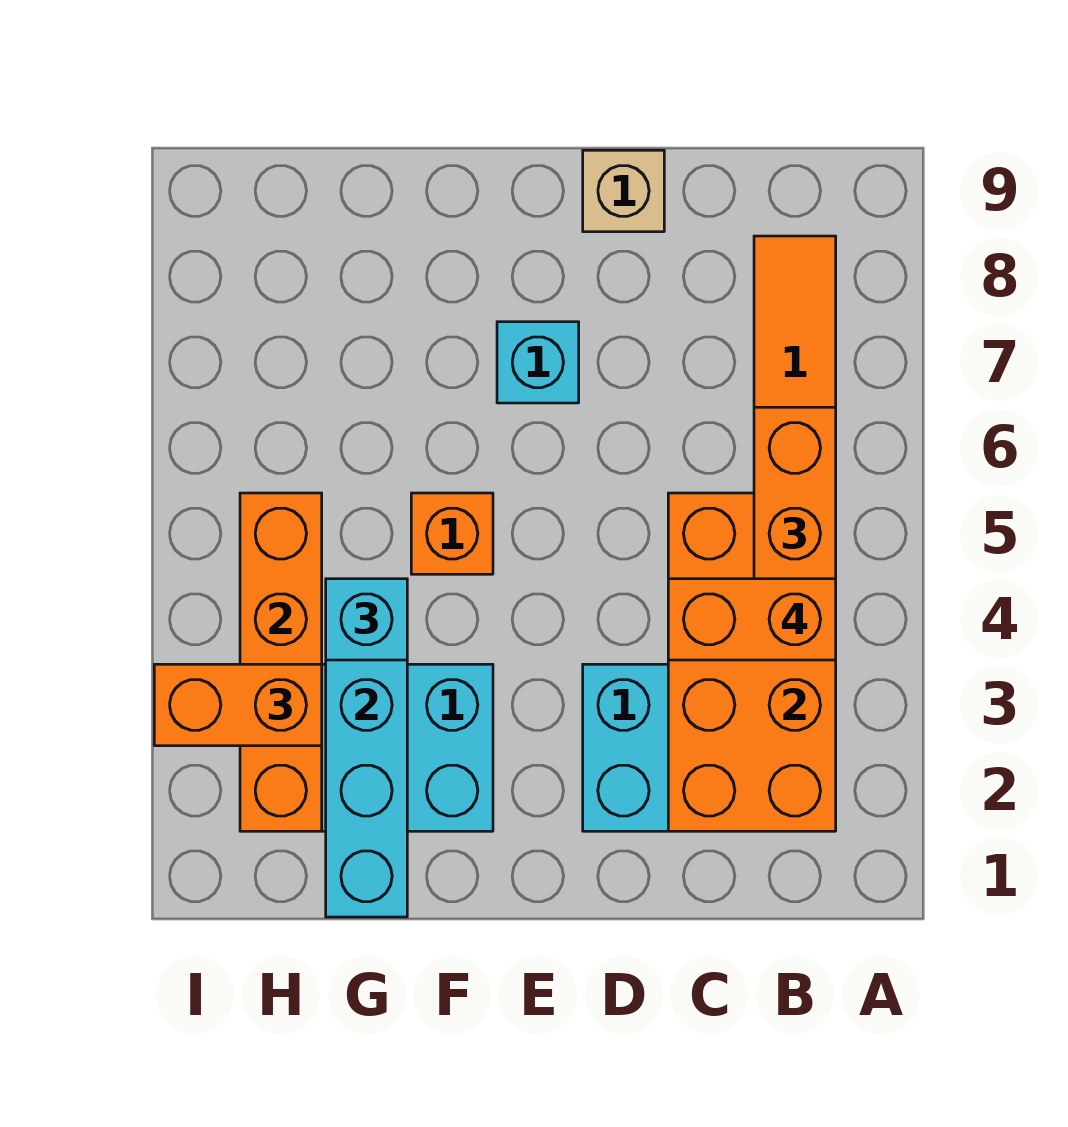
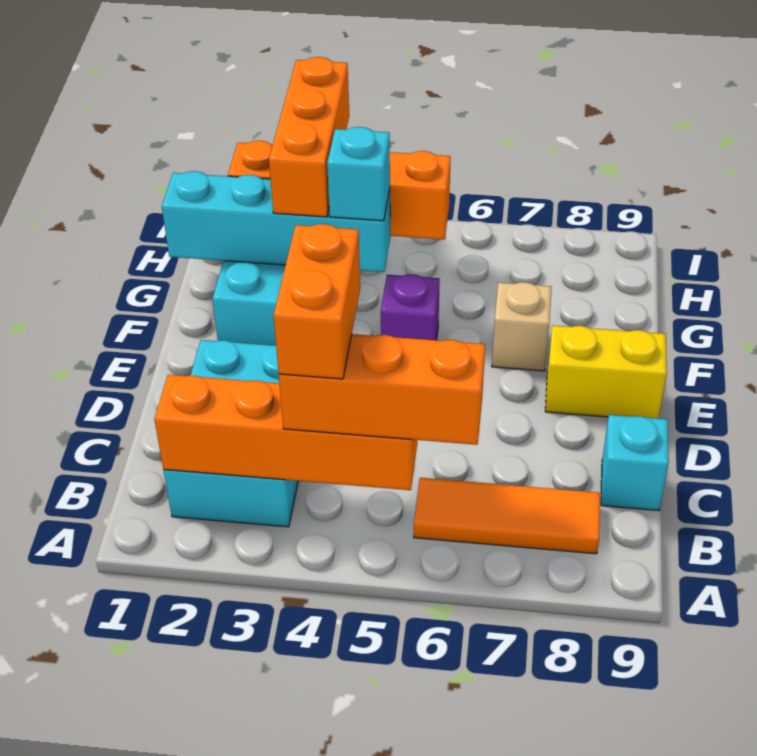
orange brick B2:C5 level 2 -> orange brick B2:B5 level 2
tan brick D9 level 1 -> tan brick F7 level 1
cyan brick E7 level 1 -> cyan brick C9 level 1
none -> yellow brick E8:E9 level 1
orange brick F5 level 1 -> purple brick F5 level 1
orange brick H3:I3 level 3 -> orange brick G3:I3 level 3

